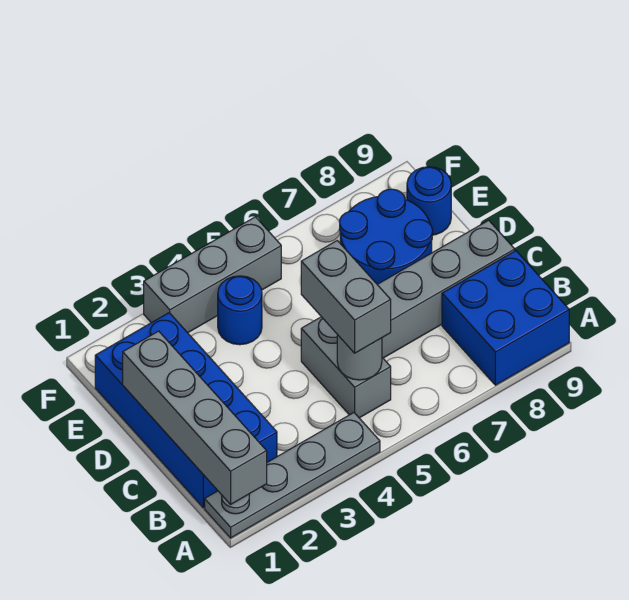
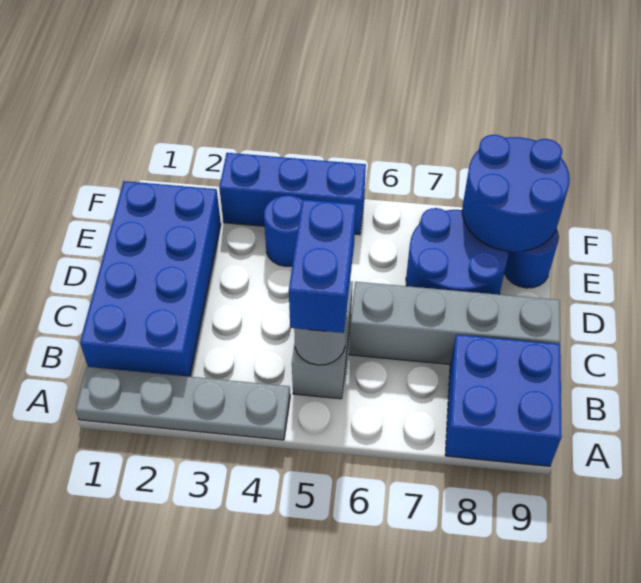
grey brick A1:D1 level 2 -> none
grey brick B5:C5 level 3 -> blue brick B5:C5 level 3
none -> blue round brick E8:F9 level 2
grey brick F3:F5 level 1 -> blue brick F3:F5 level 1

